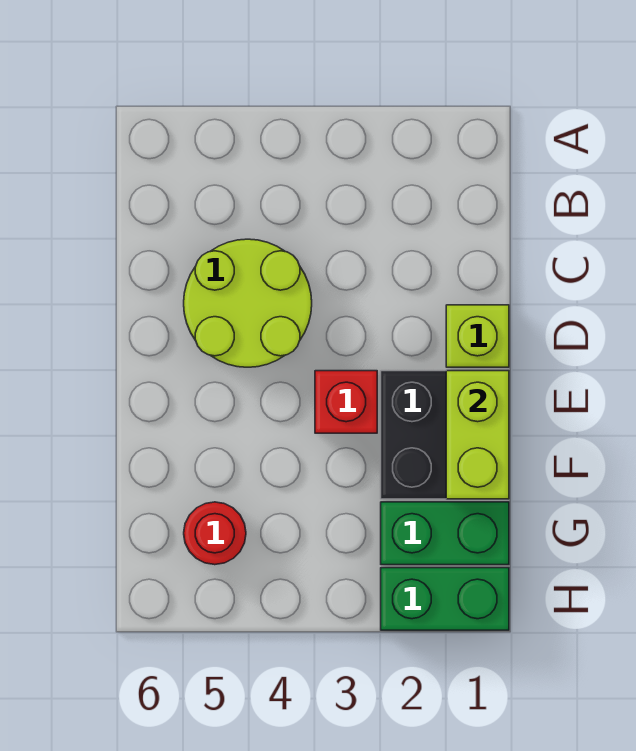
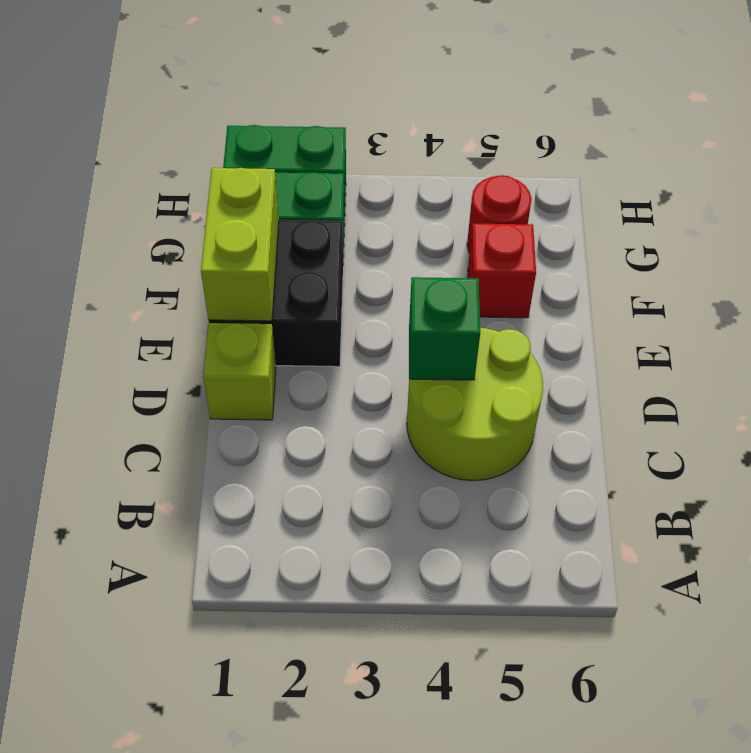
none -> green brick D4 level 2
red brick E3 level 1 -> red brick F5 level 1

